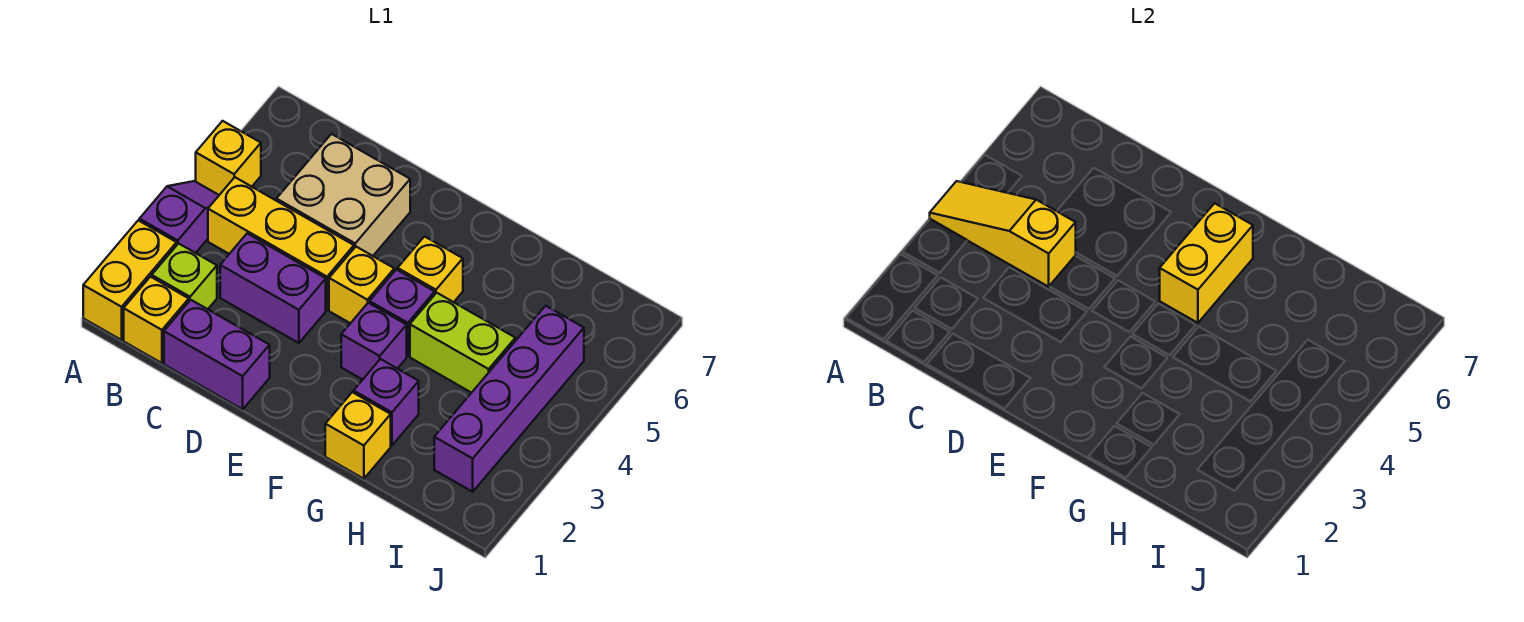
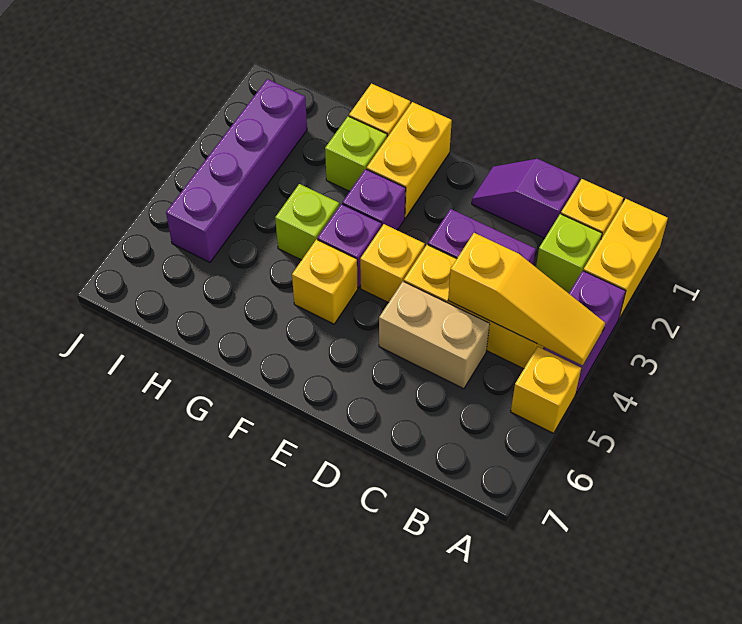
purple brick C1:D1 level 1 -> purple slope C1:D1 level 1 top C
tan brick C5:D6 level 1 -> tan brick C5:D5 level 1
yellow brick F5:F6 level 2 -> yellow brick F1:F2 level 1
purple brick G2 level 1 -> lime brick G2 level 1
lime brick G4:H4 level 1 -> lime brick G4 level 1

